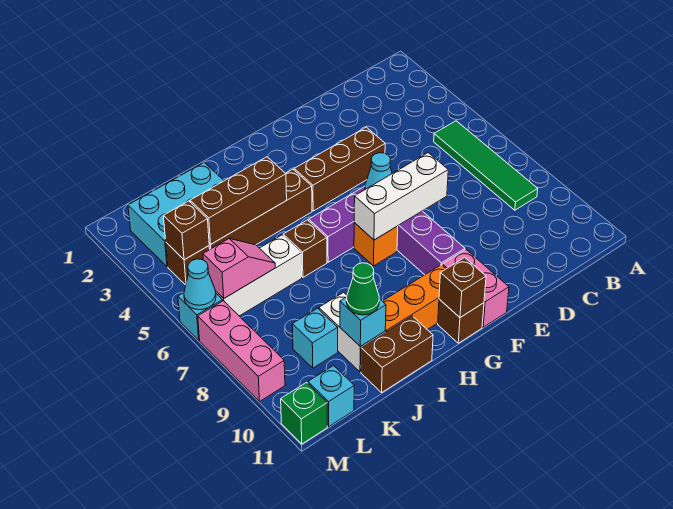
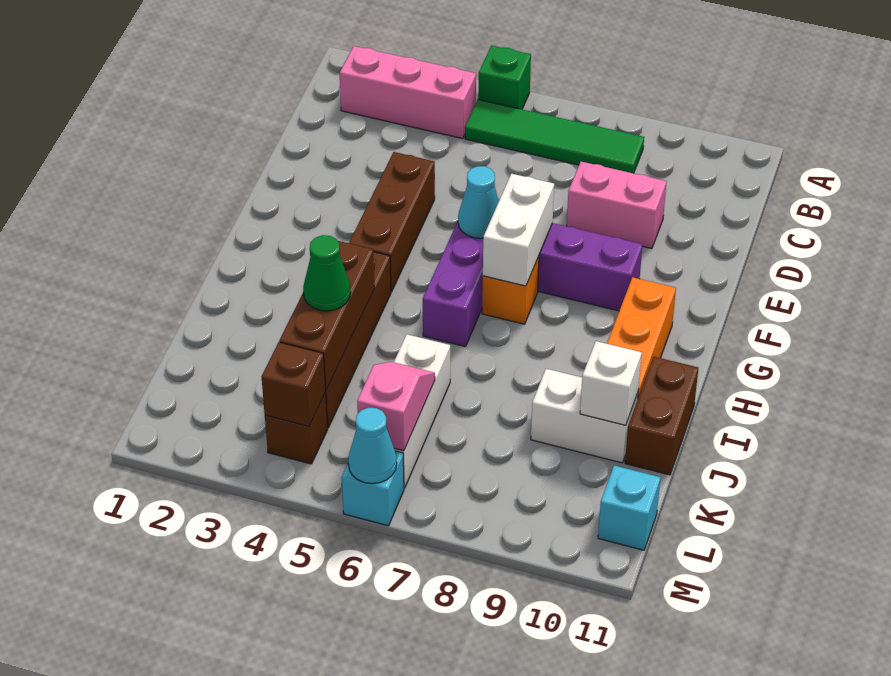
white brick E7:G7 level 2 -> white brick F7:G7 level 2
pink brick F10:F11 level 1 -> pink brick D8:D9 level 1
brown brick G11 level 1 -> none
brown brick G11 level 2 -> none
brown brick I6 level 1 -> none
cyan brick J2:L3 level 1 -> none
cyan brick J10 level 2 -> white brick J10 level 2
green cone J10 level 3 -> green cone J4 level 3
cyan brick K9 level 1 -> none
pink brick M7:M9 level 1 -> pink brick B2:B4 level 1
green brick M11 level 1 -> green brick A5 level 1

